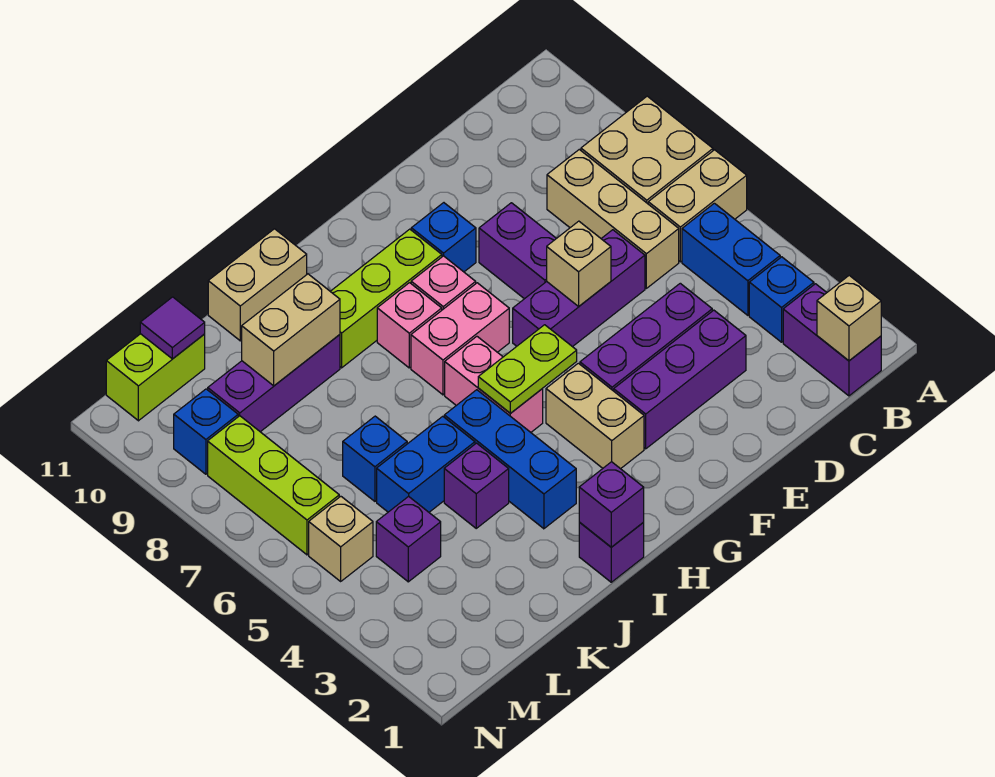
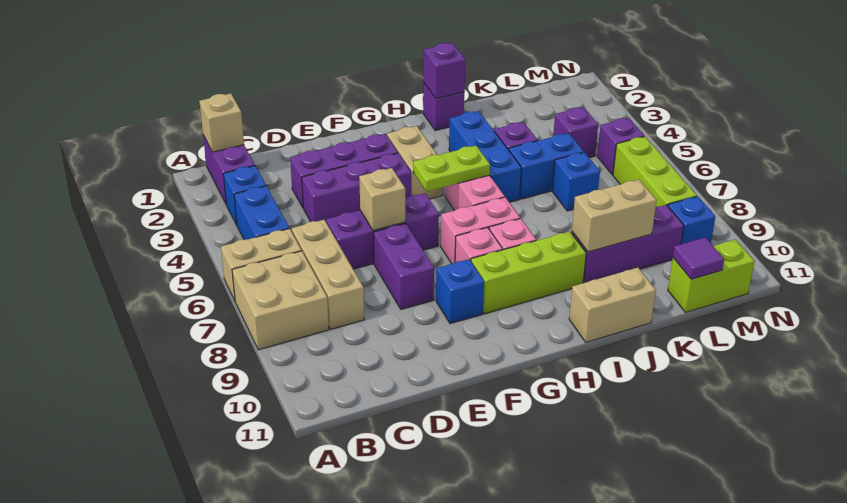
tan brick M5 level 1 -> purple brick M5 level 1

